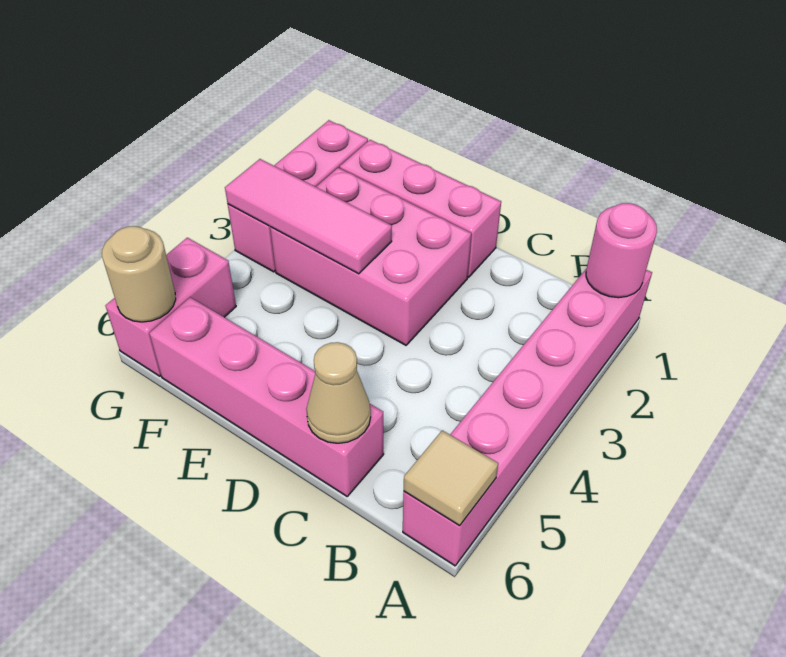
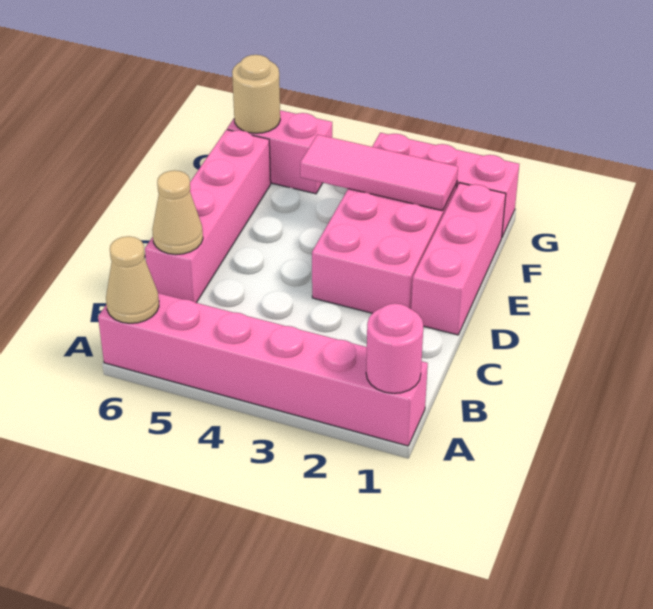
tan tile A6 level 2 -> tan cone A6 level 2
pink tile E3:G3 level 2 -> pink tile F2:F4 level 2

